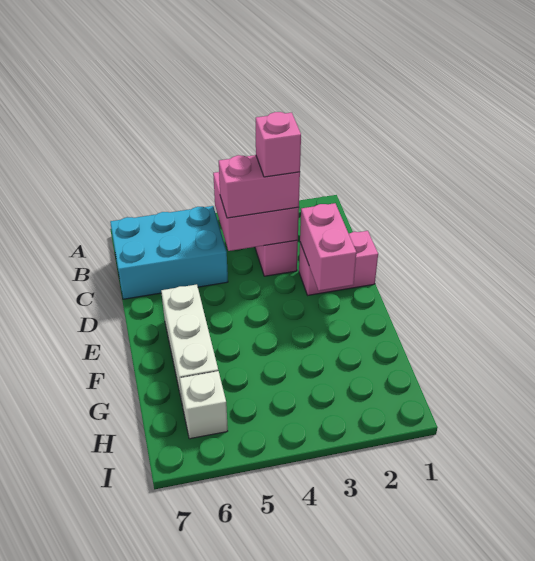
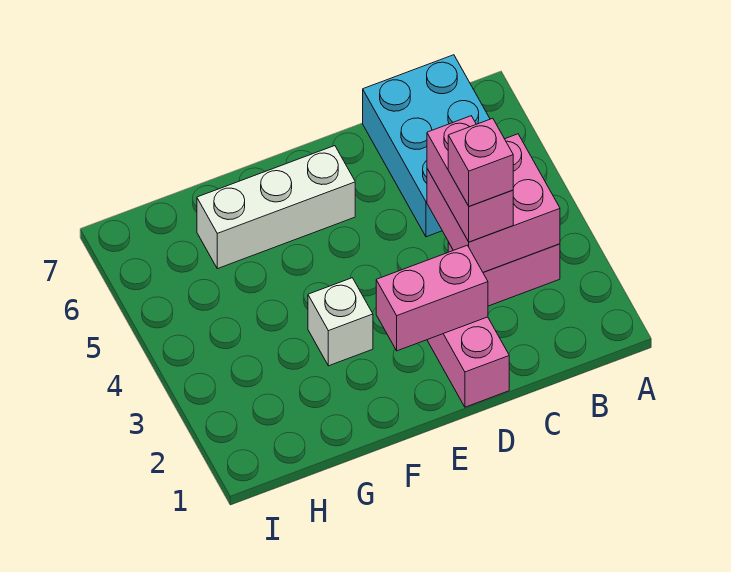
white brick H6 level 1 -> white brick F3 level 1

